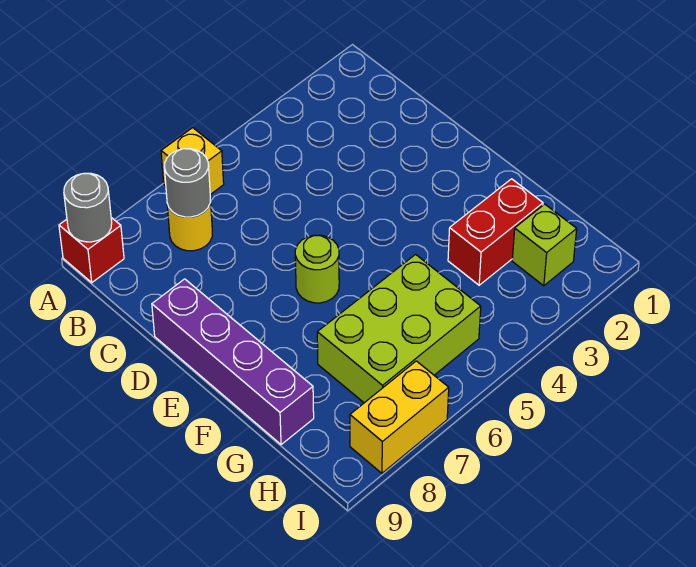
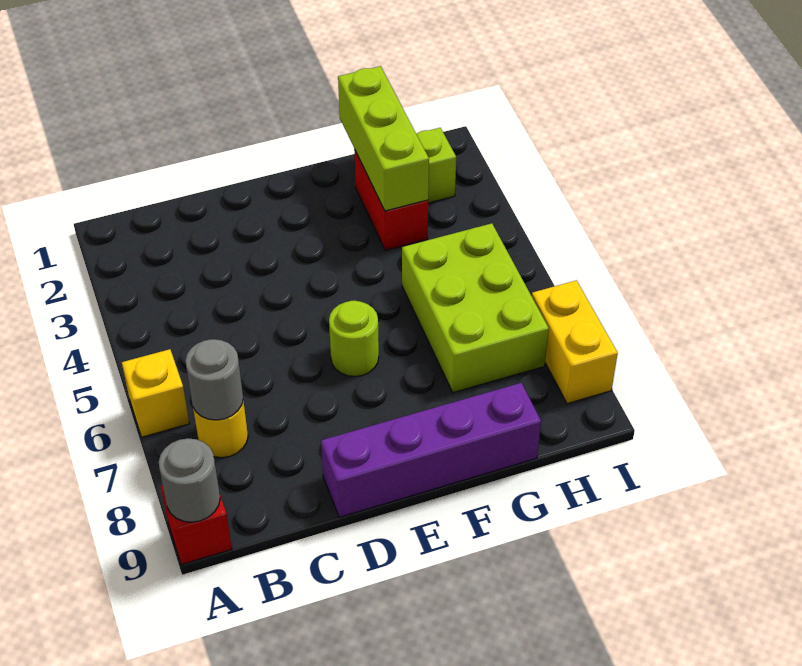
none -> lime brick G1:G3 level 2

